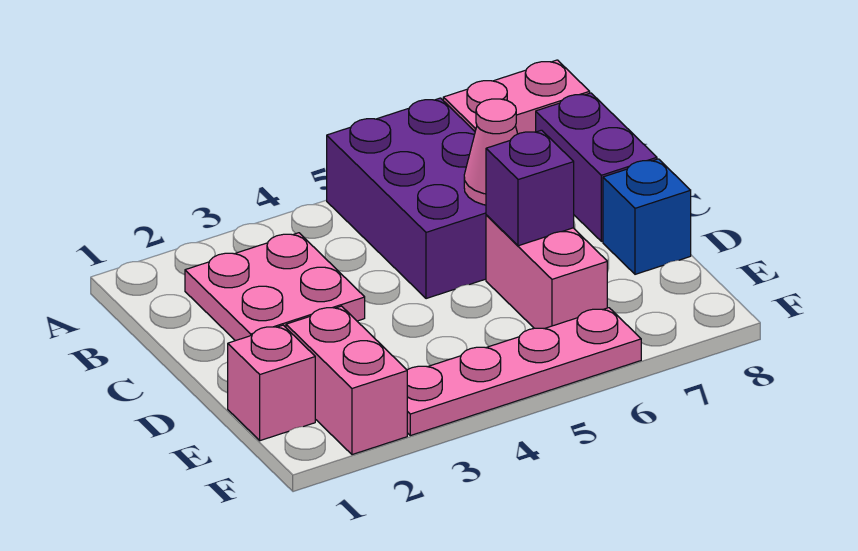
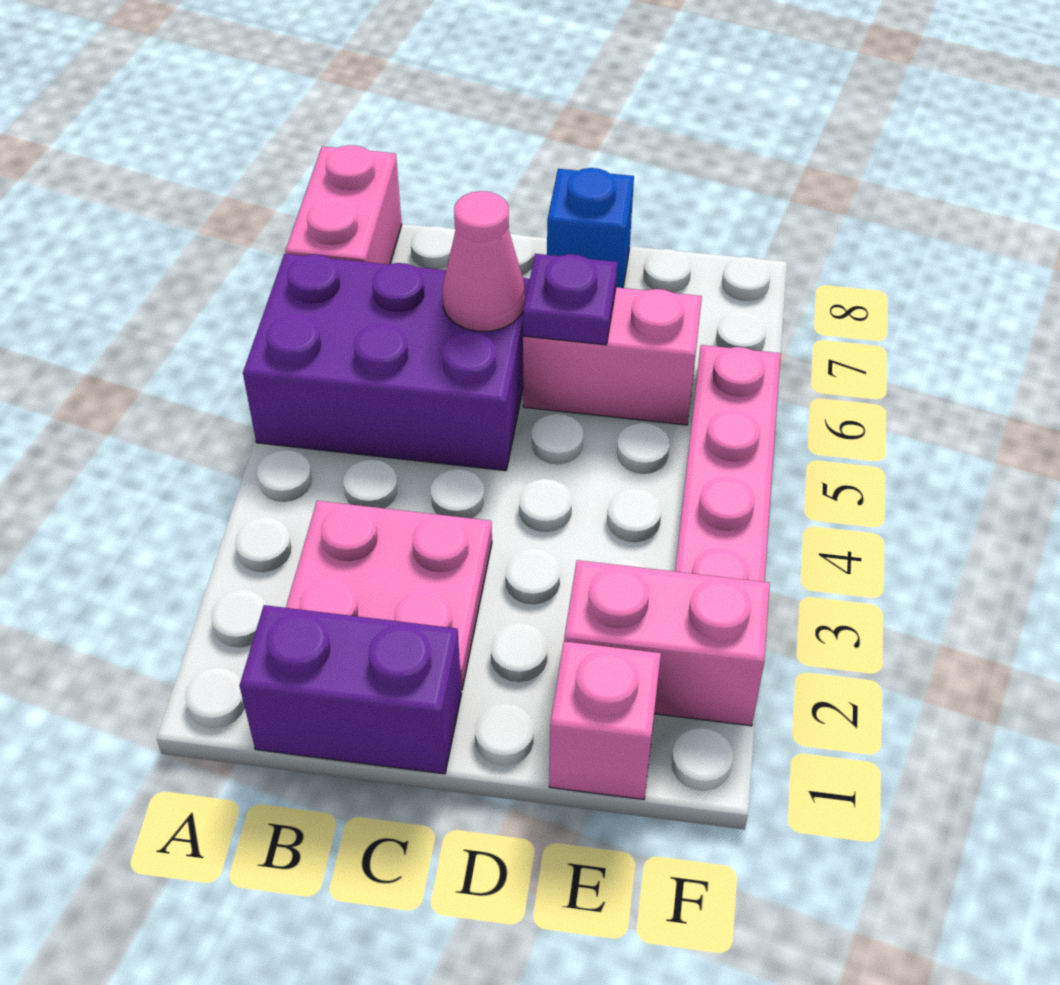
purple brick B8:C8 level 1 -> purple brick B1:C1 level 1
purple brick D6 level 2 -> purple plate D6 level 2

